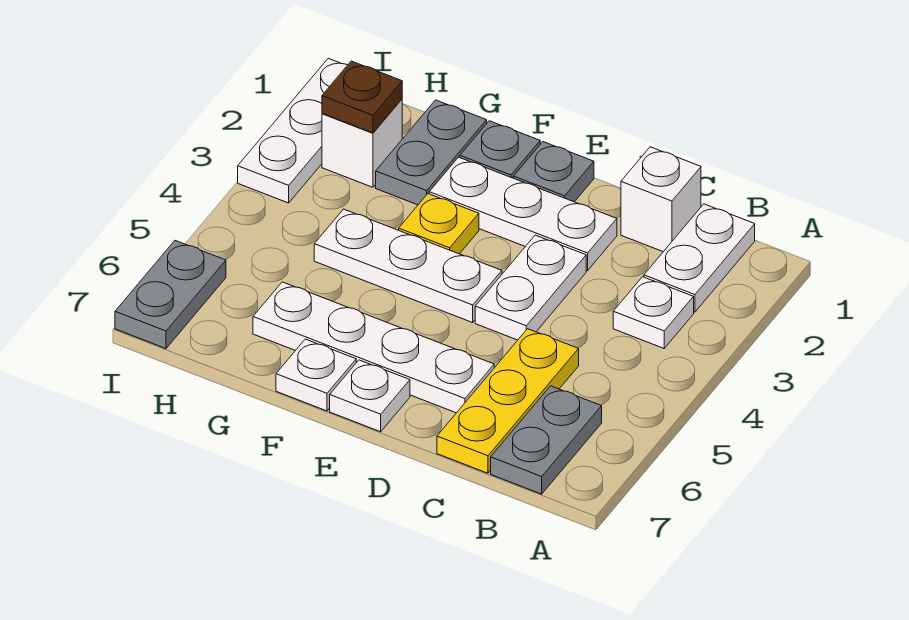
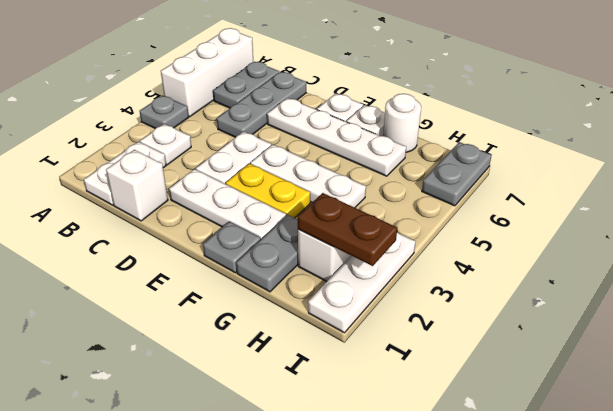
none -> white brick A5:A7 level 1
yellow plate C5:C7 level 1 -> grey plate C5:C7 level 1
grey plate E1 level 1 -> grey plate A4 level 1
yellow plate F3 level 1 -> yellow plate E3:F3 level 1
none -> white round brick G7 level 1
brown plate H2 level 2 -> brown plate H2:I2 level 2

